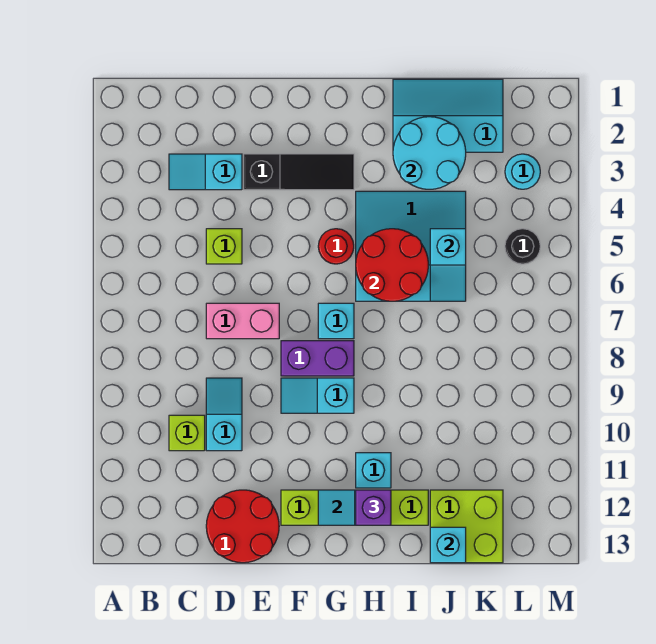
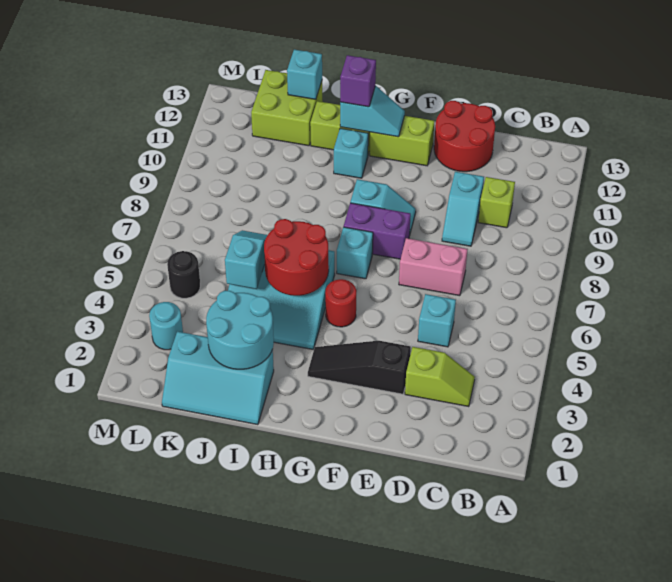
cyan slope C3:D3 level 1 top D -> lime slope C3:D3 level 1 top D
lime brick D5 level 1 -> cyan brick D5 level 1

